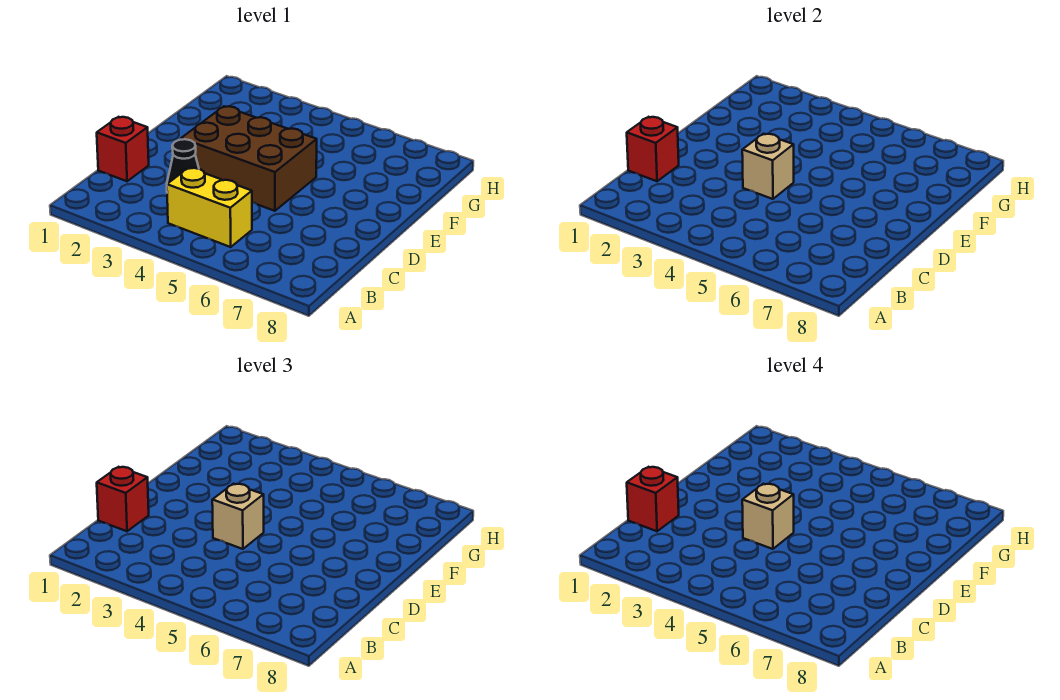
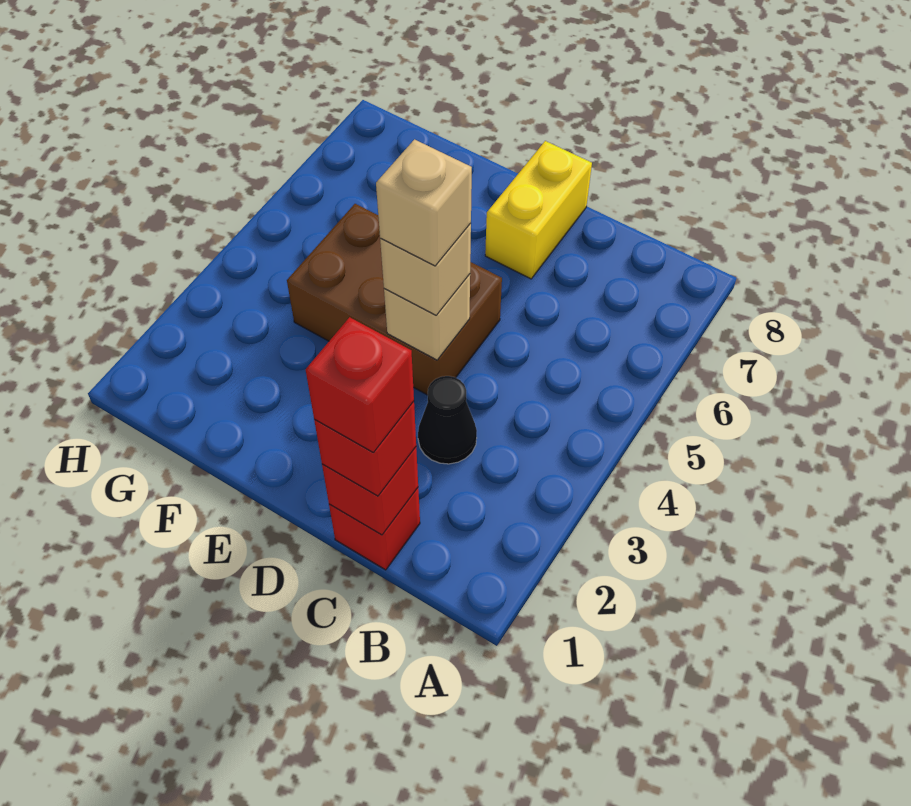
yellow brick B4:B5 level 1 -> yellow brick D7:D8 level 1
brown brick D3:E5 level 1 -> brown brick D4:F5 level 1

